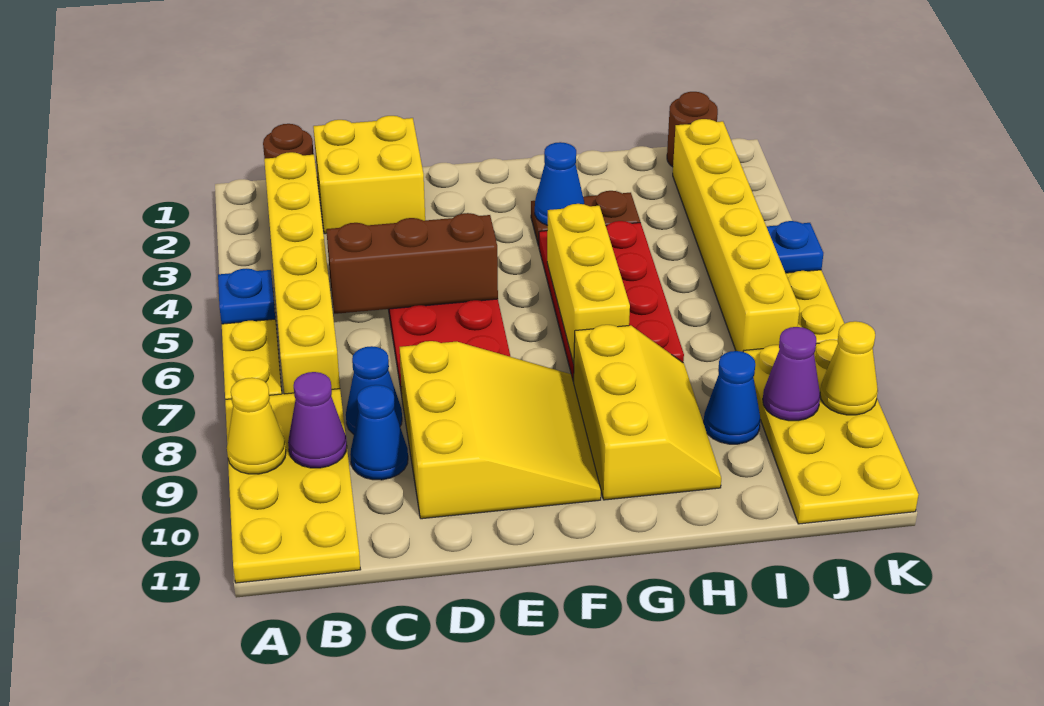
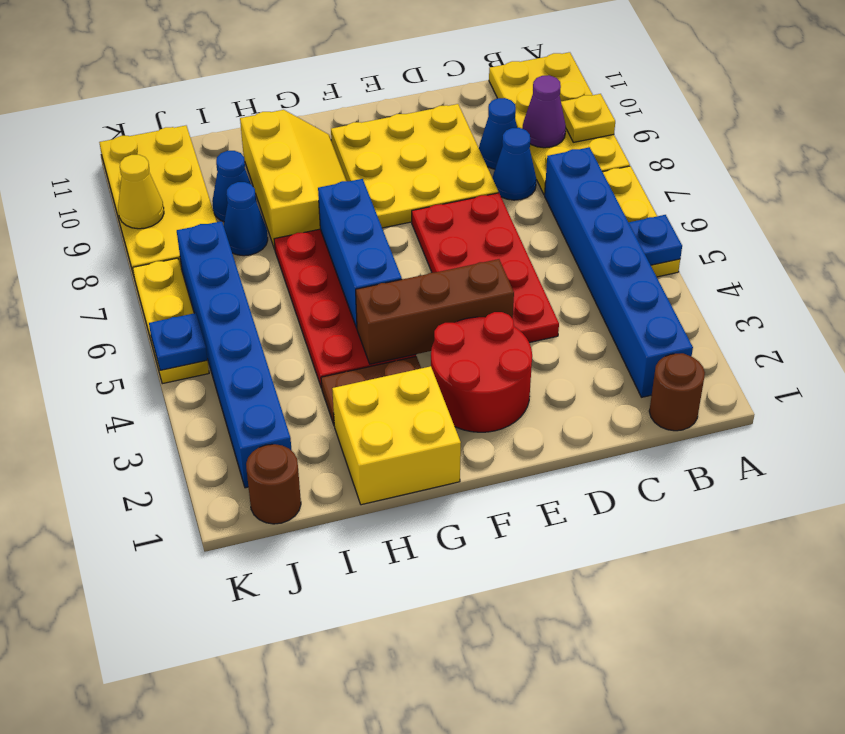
yellow cone A9 level 2 -> yellow plate A9 level 2
yellow brick B2:B7 level 1 -> blue brick B2:B7 level 1
yellow brick C1:D2 level 1 -> yellow brick G1:H2 level 1
brown brick C5:E5 level 2 -> brown brick E4:G4 level 2
yellow slope D8:F10 level 1 top D -> yellow plate D8:F10 level 1
none -> red round brick E2:F3 level 1
blue cone G3 level 2 -> blue cone I8 level 1
yellow brick G5:G7 level 2 -> blue brick G5:G7 level 2
yellow slope G8:H10 level 1 top G -> yellow slope G8:H10 level 1 top H
yellow brick J2:J7 level 1 -> blue brick J2:J7 level 1
purple cone J9 level 2 -> none

